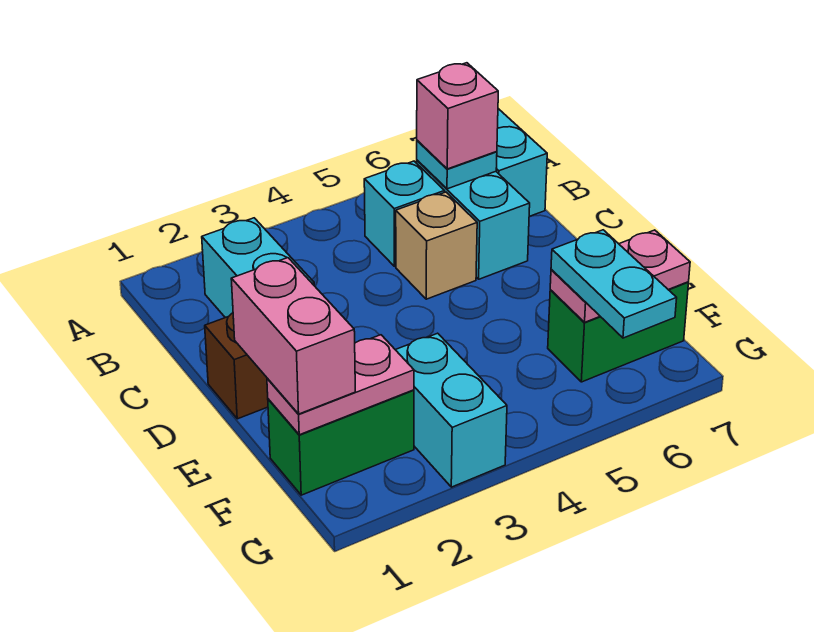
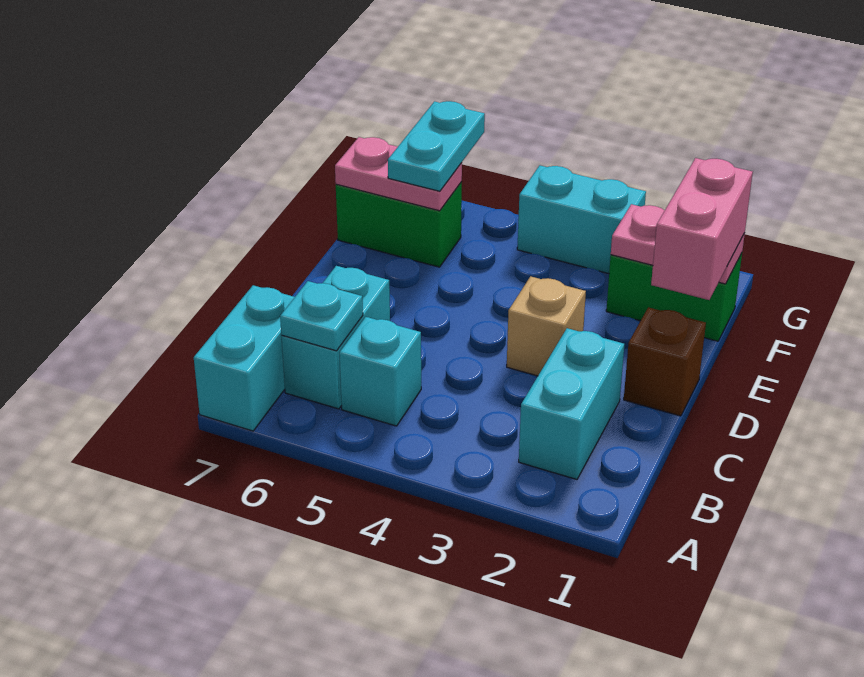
pink brick B6 level 3 -> none
tan brick C5 level 1 -> tan brick D3 level 1
cyan brick F3:G3 level 1 -> cyan brick G3:G4 level 1

